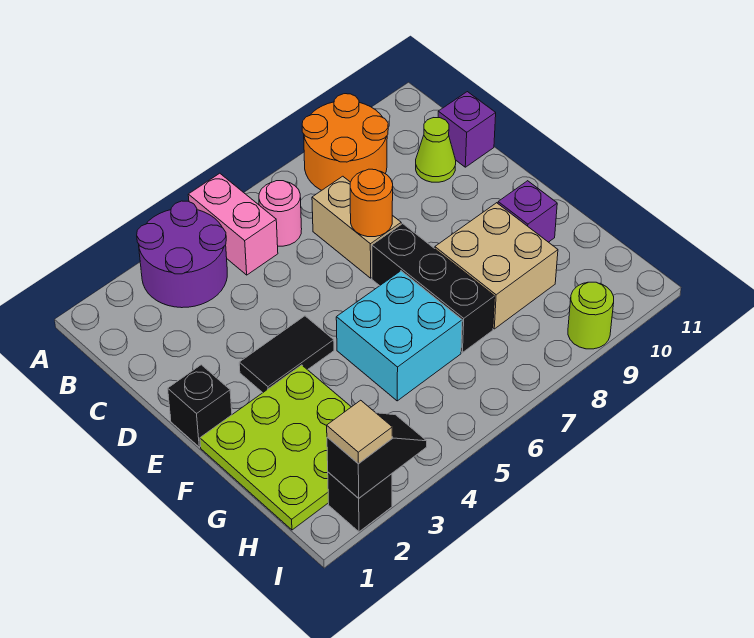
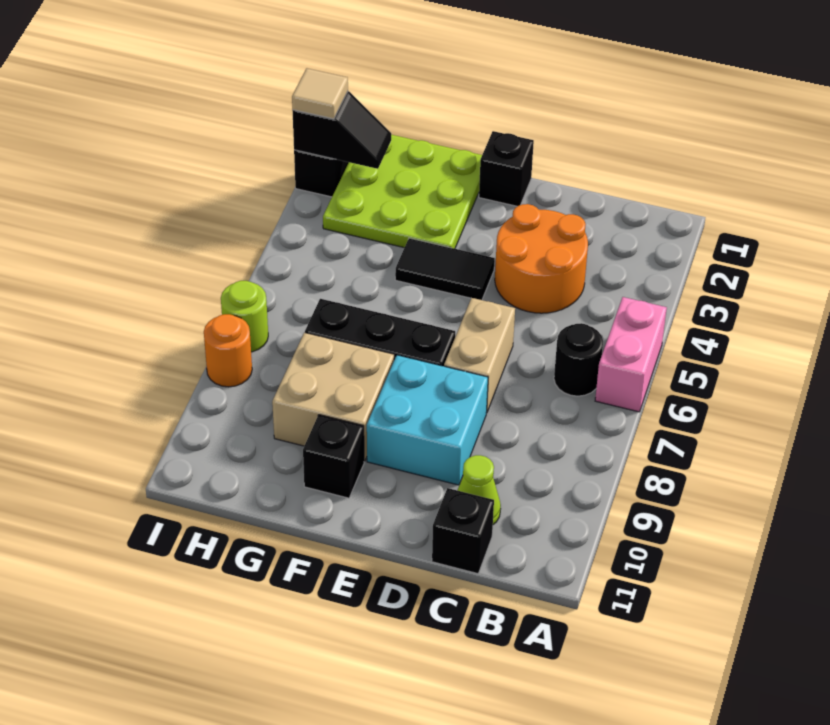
purple round brick A3:B4 level 1 -> none
pink brick A5:B5 level 1 -> pink brick A5:A6 level 1
orange round brick A8:B9 level 1 -> orange round brick C3:D4 level 1
pink round brick B6 level 1 -> black round brick B6 level 1
tan brick C7:D7 level 1 -> tan brick D6:D7 level 1
purple brick C11 level 1 -> black brick C11 level 1
orange round brick D7 level 2 -> orange round brick I8 level 1
black tile E3:E4 level 1 -> black tile E4:F4 level 1
cyan brick F5:G6 level 1 -> cyan brick D8:E9 level 1
purple brick F10 level 1 -> black brick F10 level 1
black slope I2:I3 level 2 top 2 -> black slope H2:I2 level 2 top I
lime round brick I9 level 1 -> lime round brick I7 level 1

